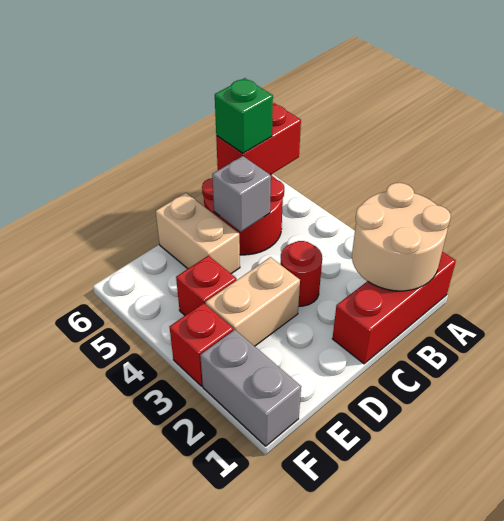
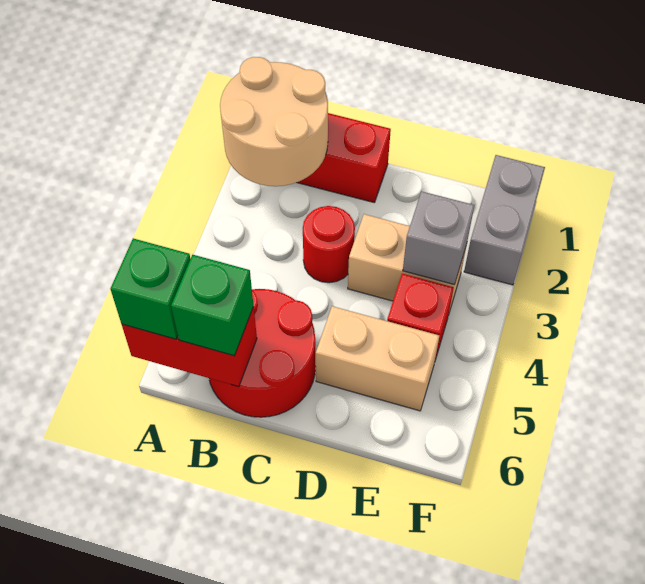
none -> green brick A6 level 3
grey brick C5 level 2 -> grey brick E3 level 2
tan brick D5:D6 level 1 -> tan brick D5:E5 level 1
red brick F3 level 1 -> none

